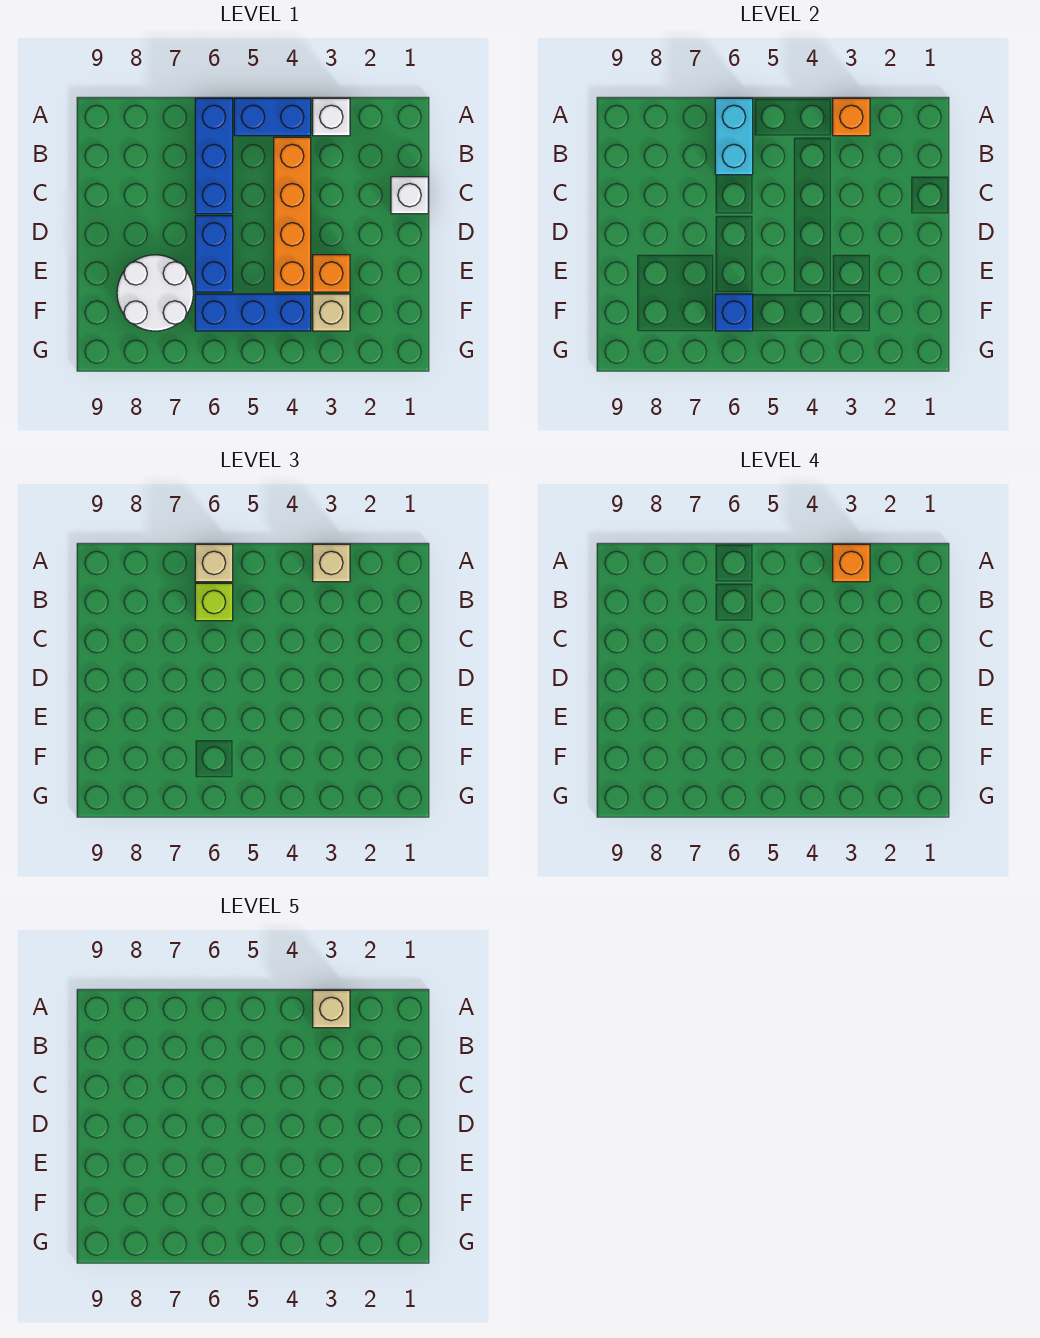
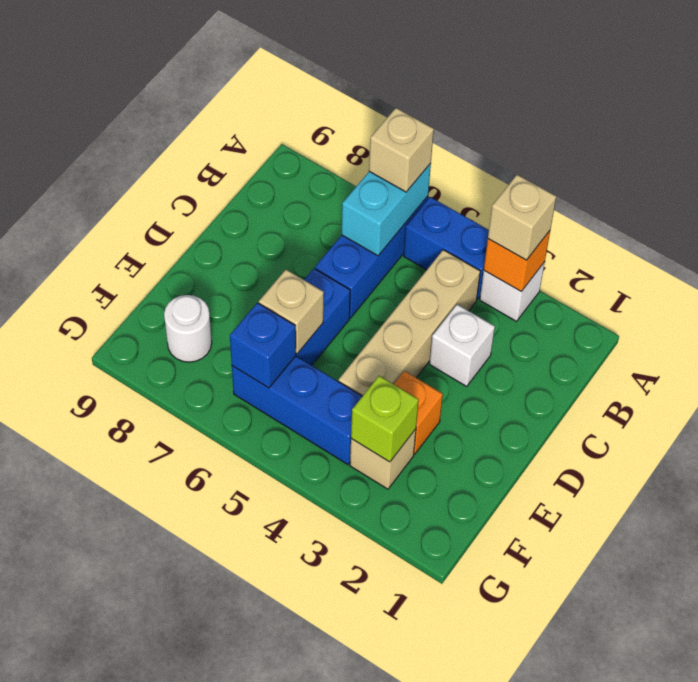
orange brick A3 level 4 -> none
tan brick A3 level 5 -> tan brick E6 level 2
orange brick B4:E4 level 1 -> tan brick B4:E4 level 1
lime brick B6 level 3 -> lime brick F3 level 2
white brick C1 level 1 -> white brick C3 level 1
white round brick E7:F8 level 1 -> white round brick F8 level 1

